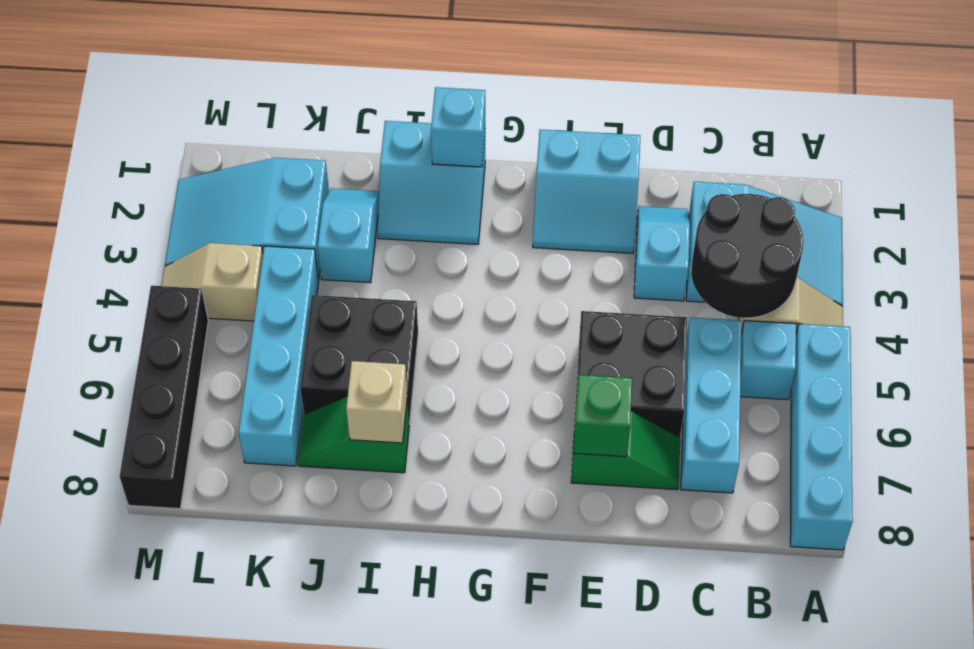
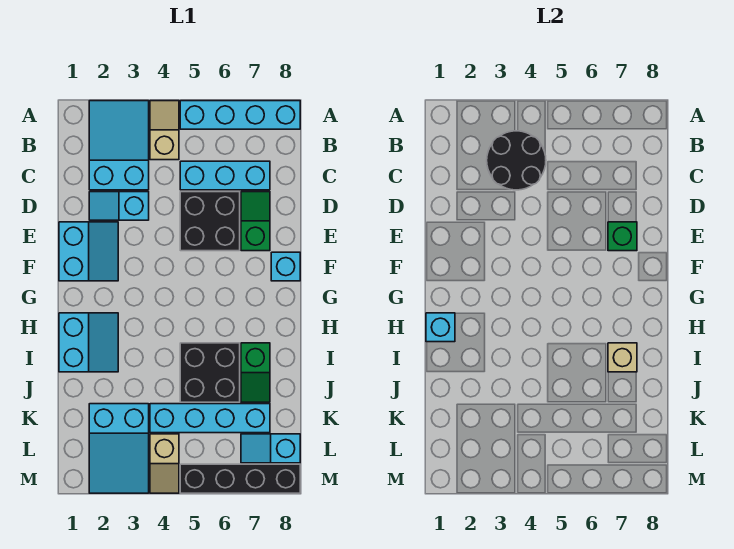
cyan brick B5 level 1 -> cyan brick F8 level 1
cyan slope J2:J3 level 1 top 3 -> cyan slope L7:L8 level 1 top 8

